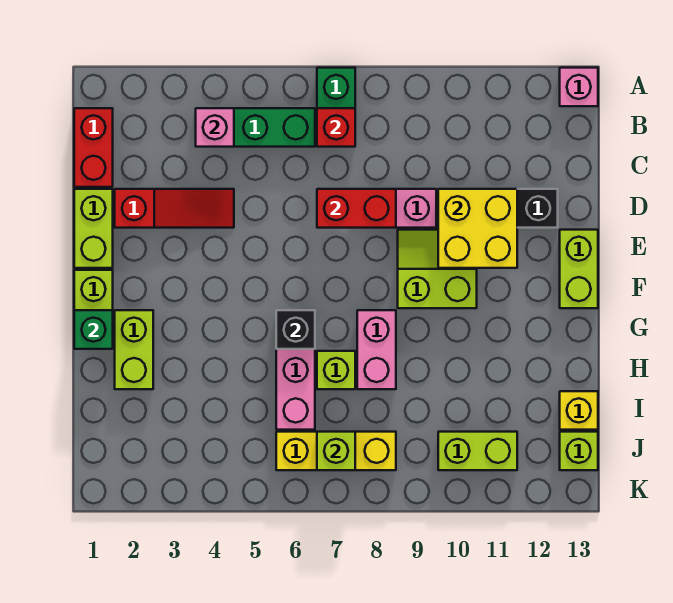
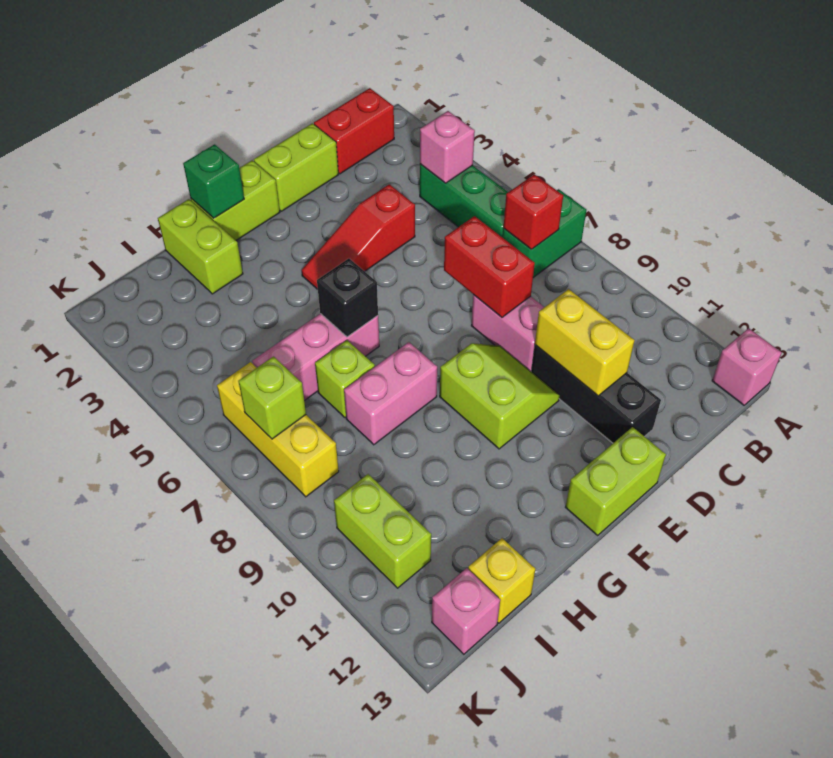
red slope D2:D4 level 1 top 2 -> red slope D4:F4 level 1 top D
yellow brick D10:E11 level 2 -> yellow brick D10:D11 level 2
lime brick G2:H2 level 1 -> lime brick H1:H2 level 1
lime brick J13 level 1 -> pink brick J13 level 1

